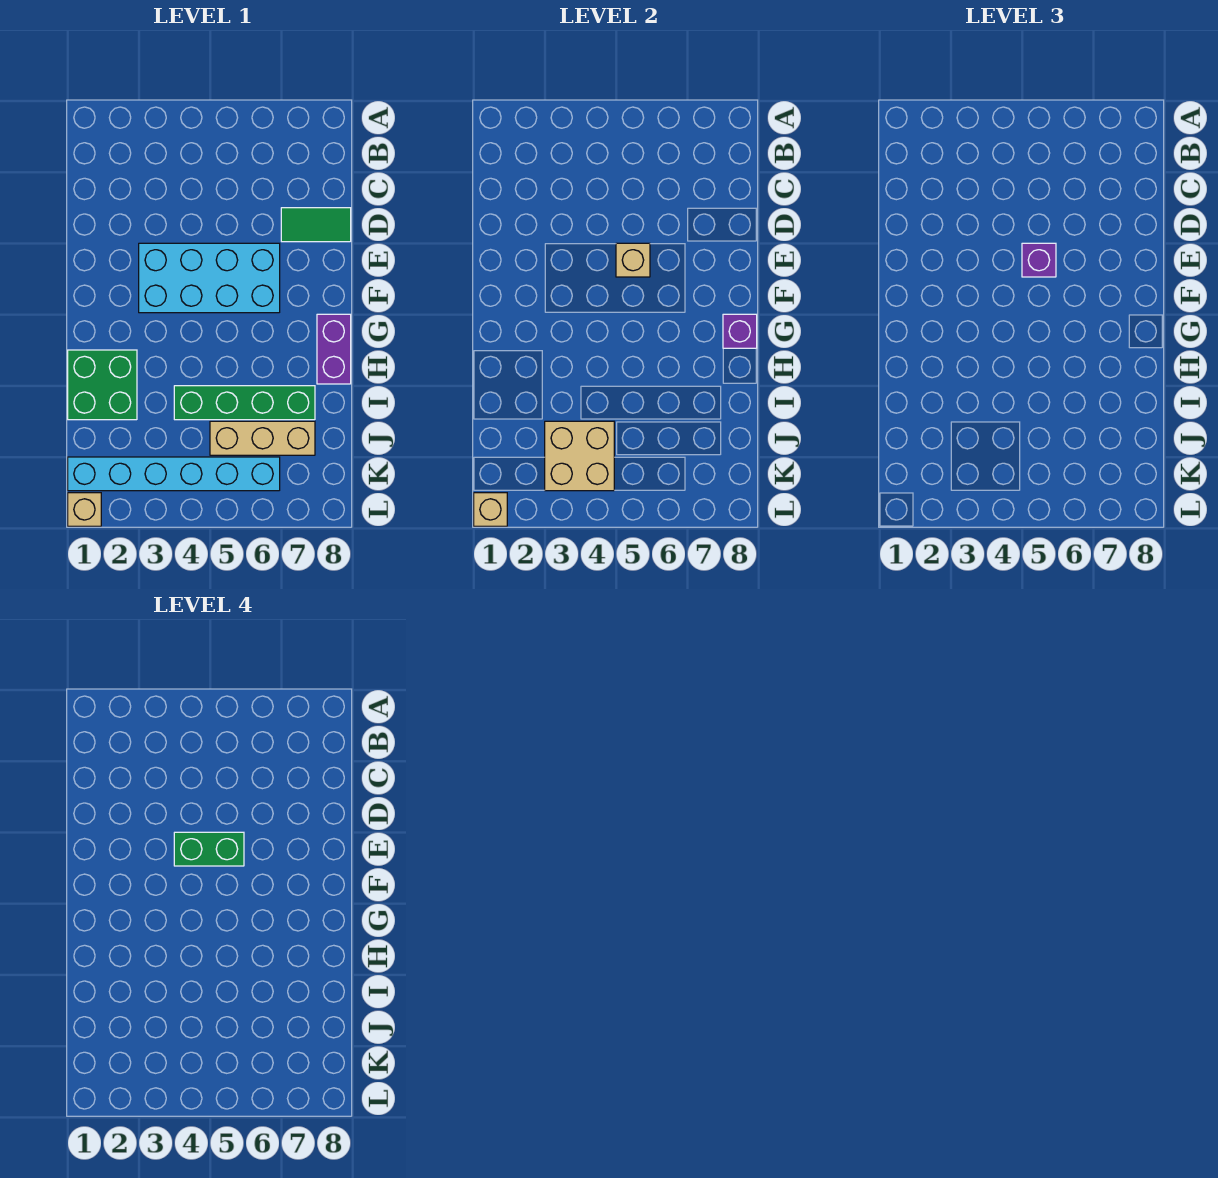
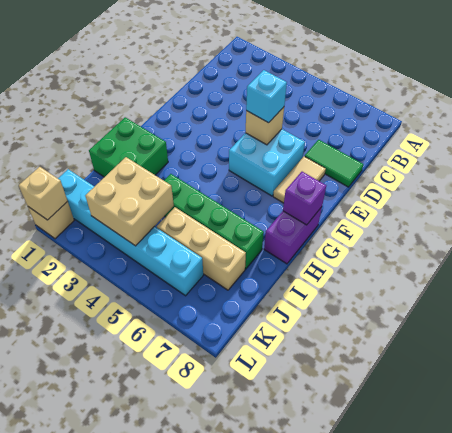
cyan brick E3:F6 level 1 -> cyan brick E5:F6 level 1
green brick E4:E5 level 4 -> none
purple brick E5 level 3 -> cyan brick E5 level 3
none -> tan tile E7:F7 level 1

